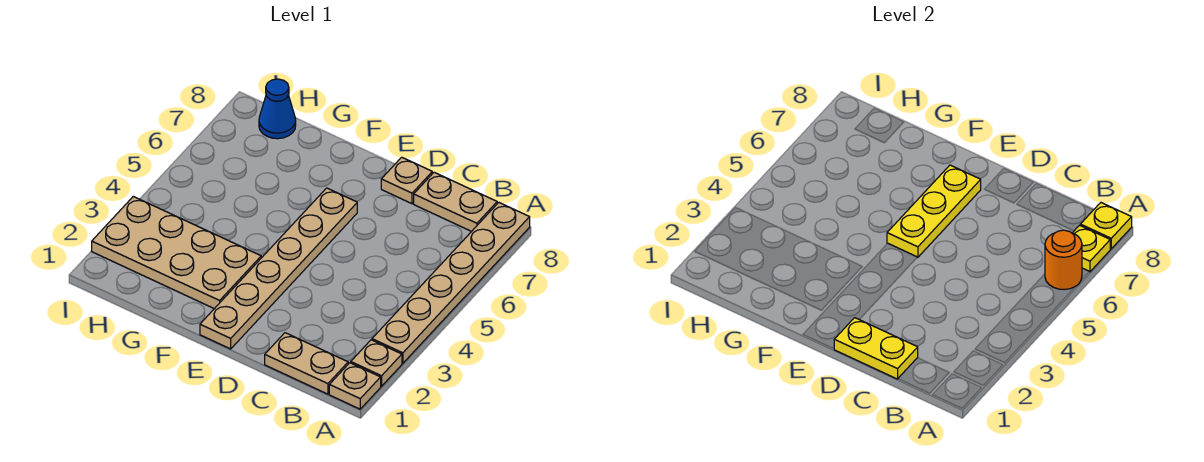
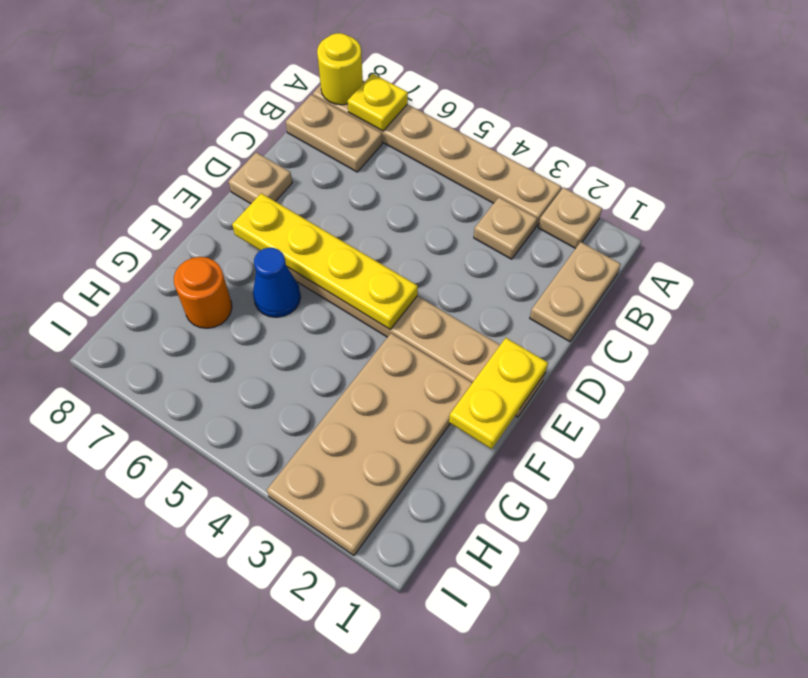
tan plate A1 level 1 -> tan plate B3 level 1
orange round brick A6 level 2 -> orange round brick G7 level 1
yellow plate A8 level 2 -> yellow round brick A8 level 2
tan plate B8:C8 level 1 -> tan plate B7:B8 level 1
yellow plate C1:D1 level 2 -> yellow plate E1:F1 level 2
yellow plate E5:E7 level 2 -> yellow plate E4:E7 level 2
blue cone H8 level 1 -> blue cone F6 level 1

